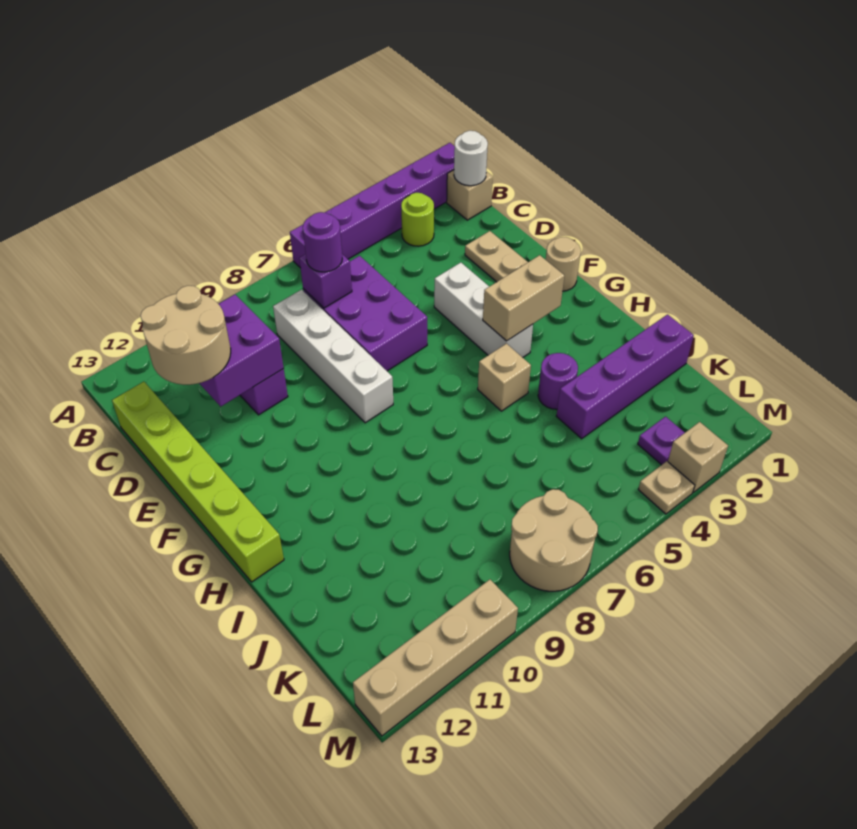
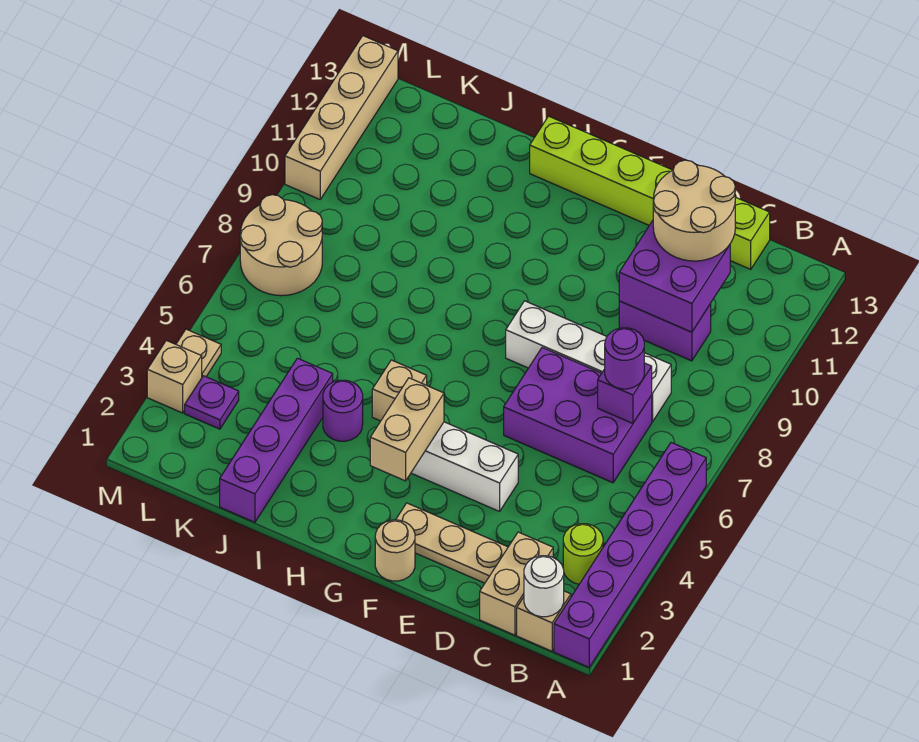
none -> tan brick C1:C2 level 1

